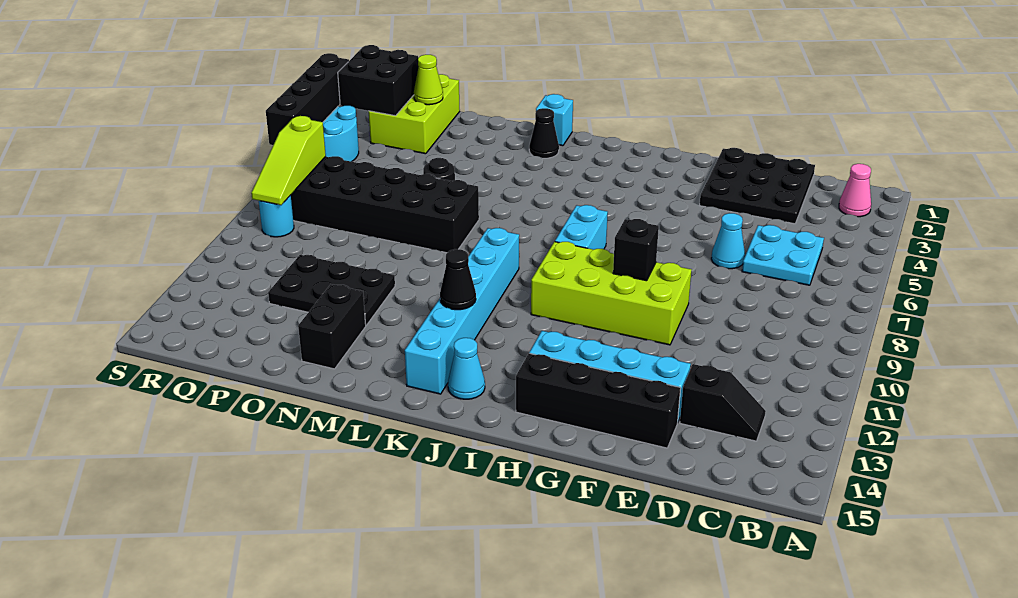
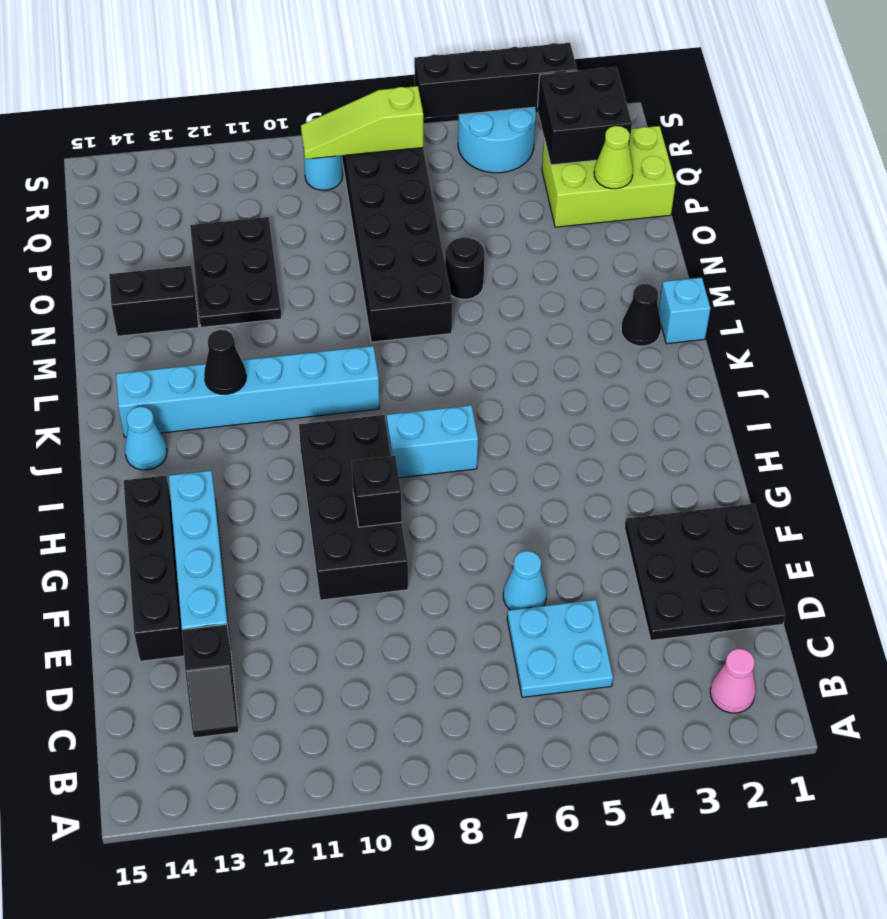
lime brick F9:I10 level 1 -> black brick F9:I10 level 1

